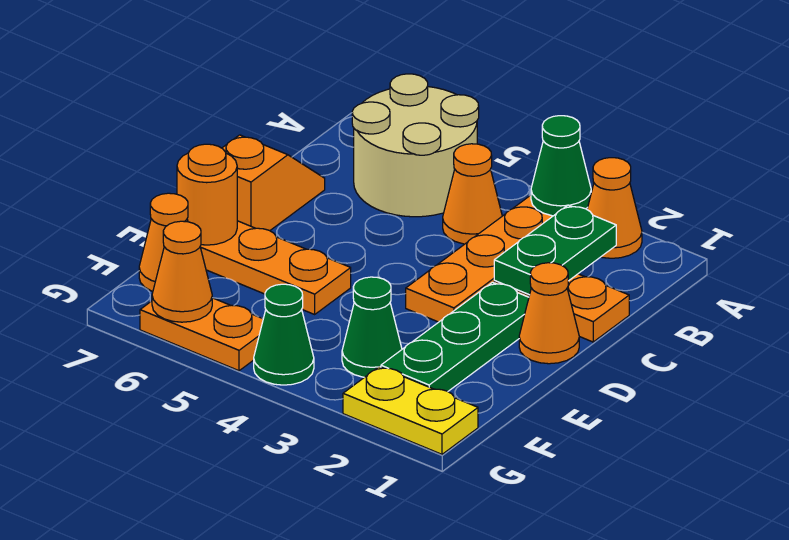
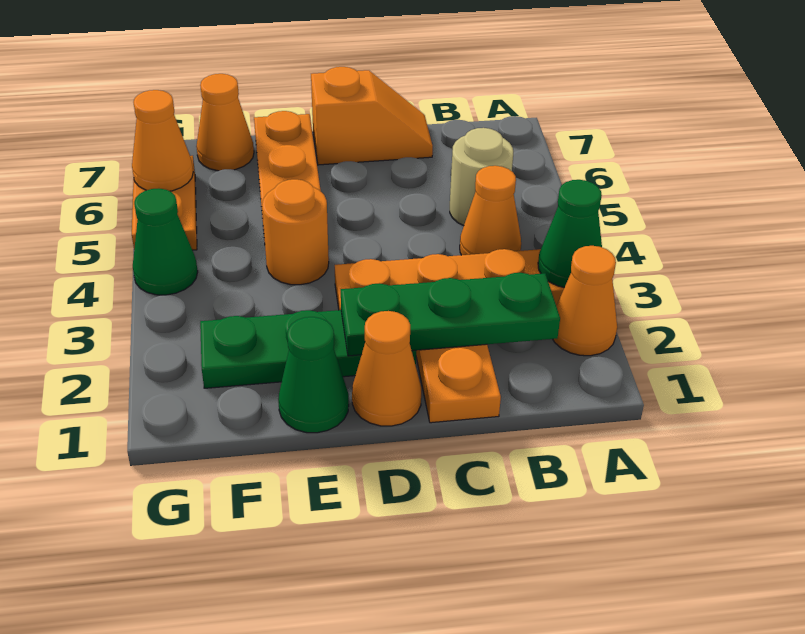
tan round brick A5:B6 level 1 -> tan round brick B5 level 1
green plate B2:C2 level 2 -> green plate B2:D2 level 2
orange round brick E7 level 2 -> orange round brick E4 level 1
green cone F3 level 1 -> green cone E1 level 1
yellow plate G1:G2 level 1 -> none

